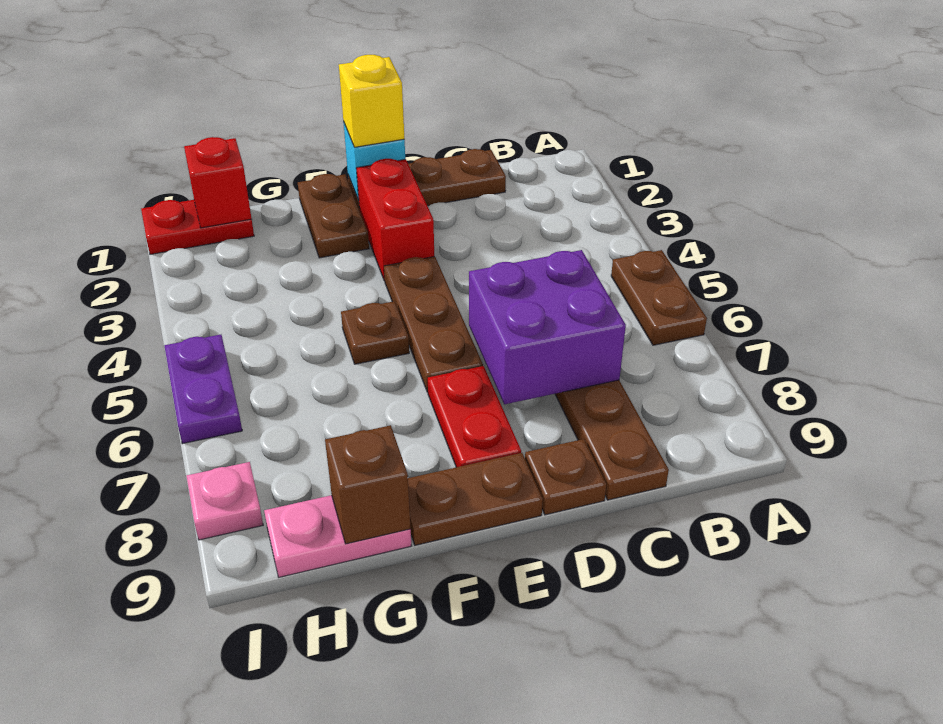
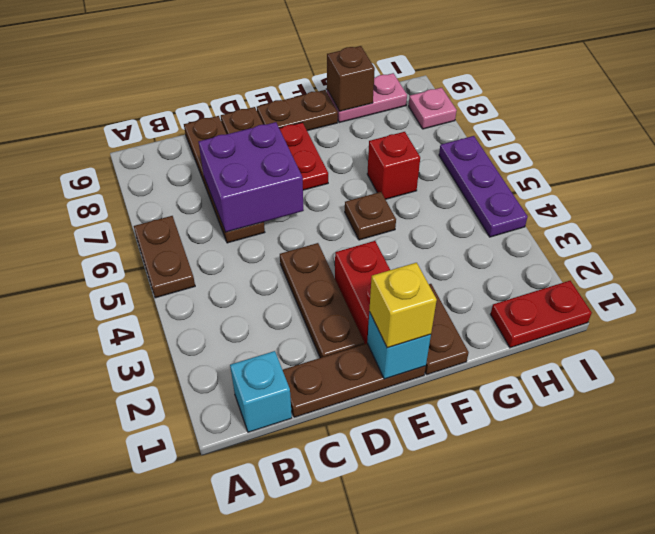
none -> cyan brick B1 level 1
brown plate E4:E6 level 1 -> brown plate D2:D4 level 1
red brick H1 level 2 -> red brick G6 level 1
purple plate I5:I6 level 1 -> purple plate I4:I6 level 1

